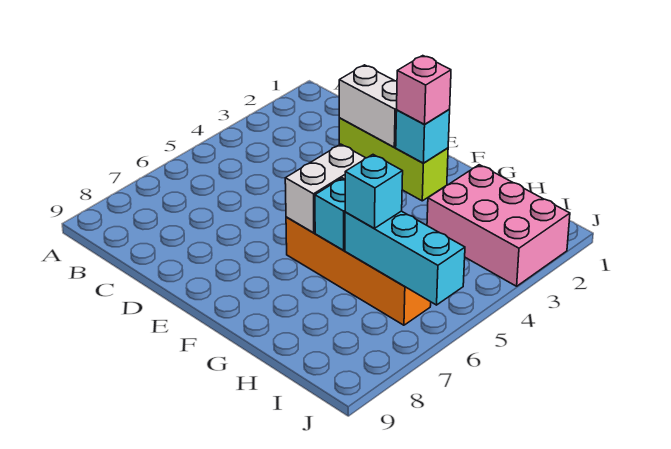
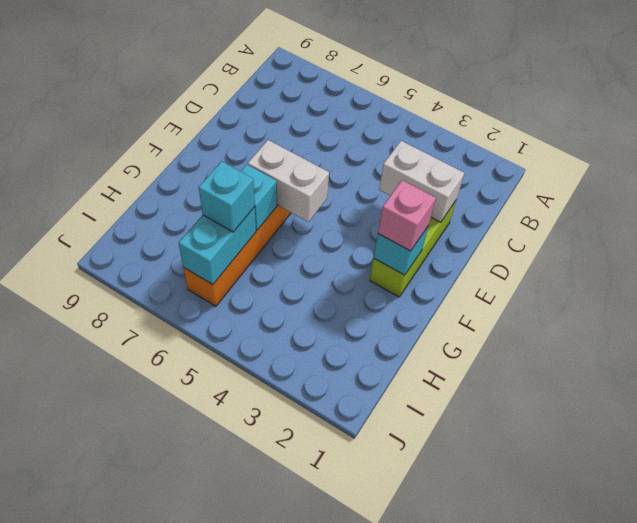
white brick D2:E2 level 2 -> white brick D2:D3 level 2
pink brick H2:J3 level 1 -> none
cyan brick H6:J6 level 2 -> cyan brick H6:I6 level 2

